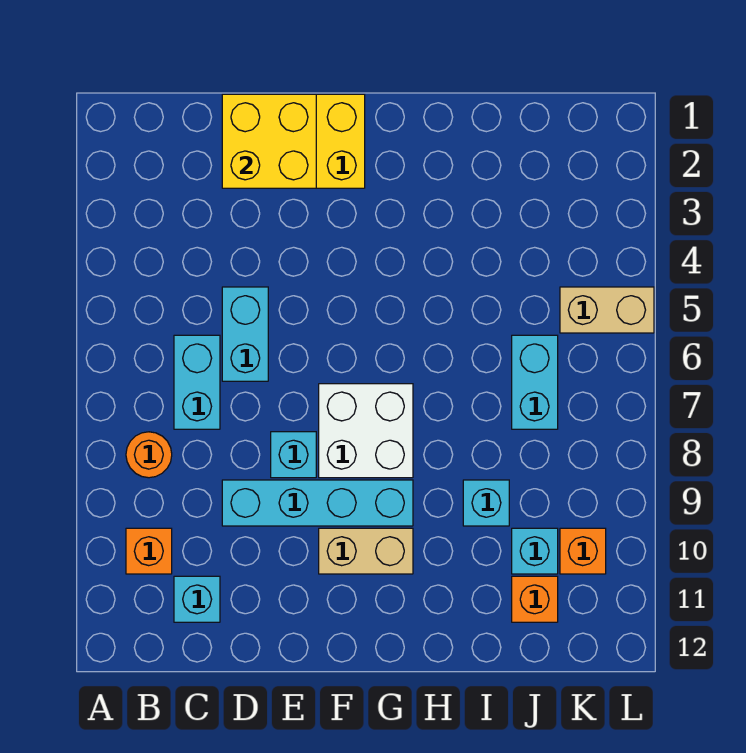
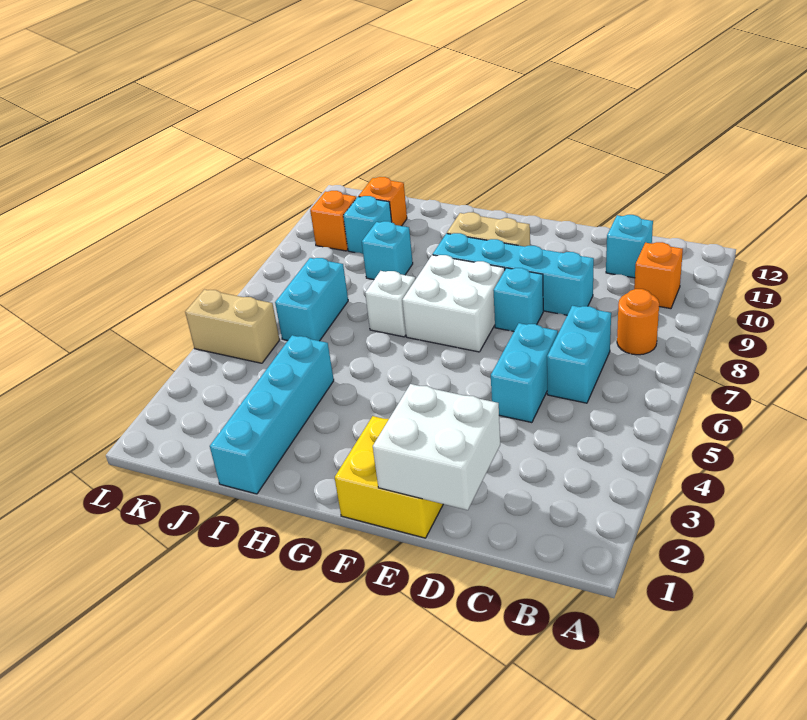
yellow brick D1:E2 level 2 -> white brick D1:E2 level 2
none -> white brick H7 level 1
none -> cyan brick I1:I4 level 1

